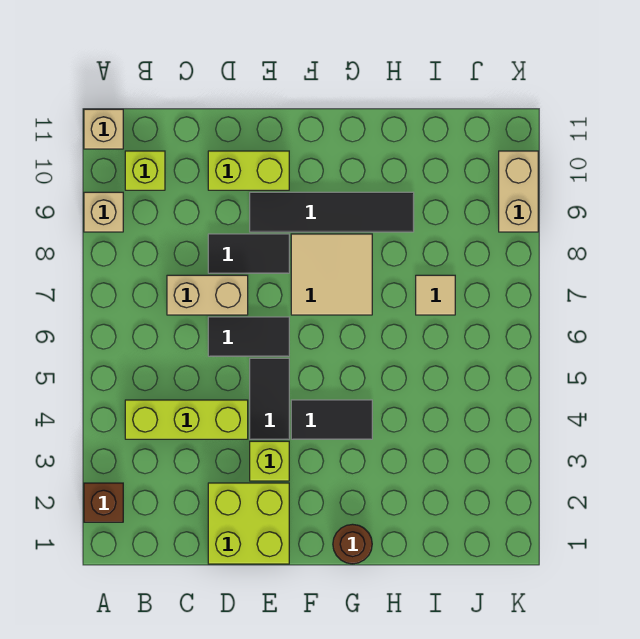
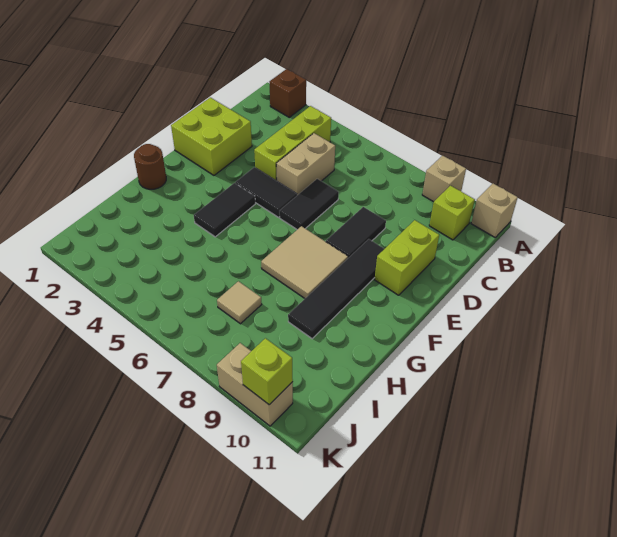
tan brick C7:D7 level 1 -> tan brick C5:D5 level 1
lime brick E3 level 1 -> lime brick K10 level 2

